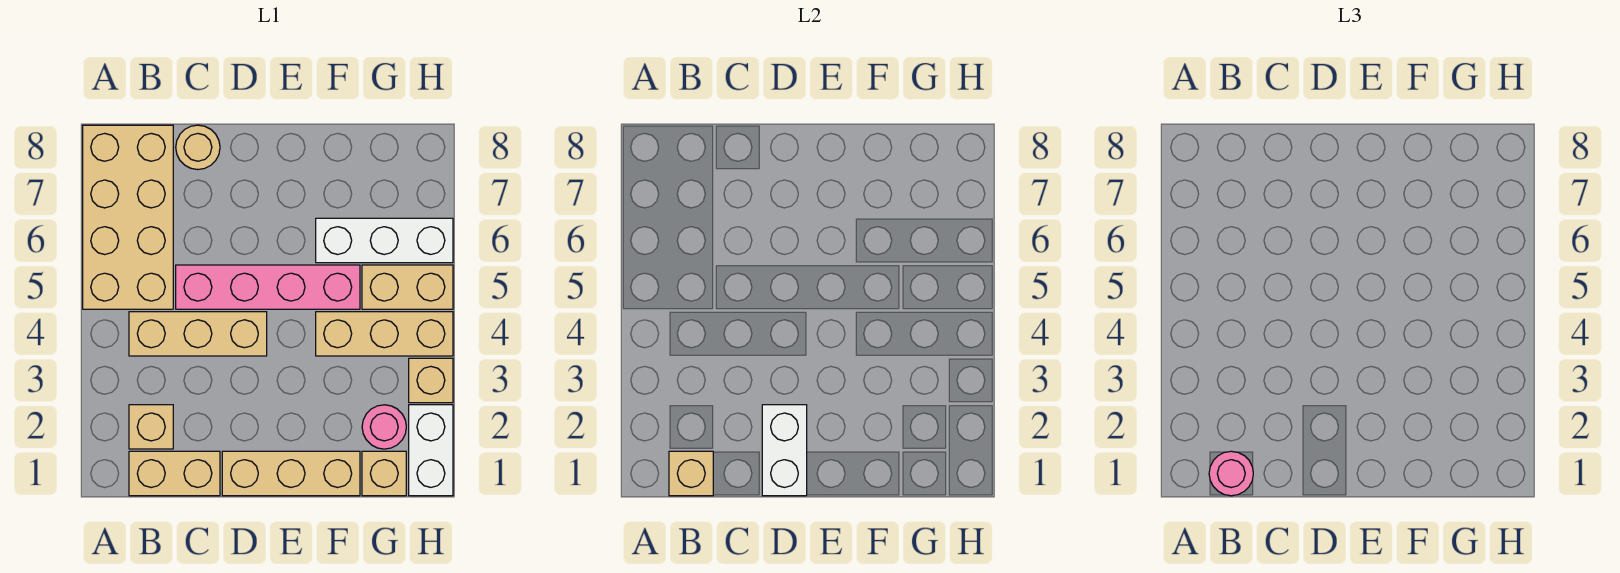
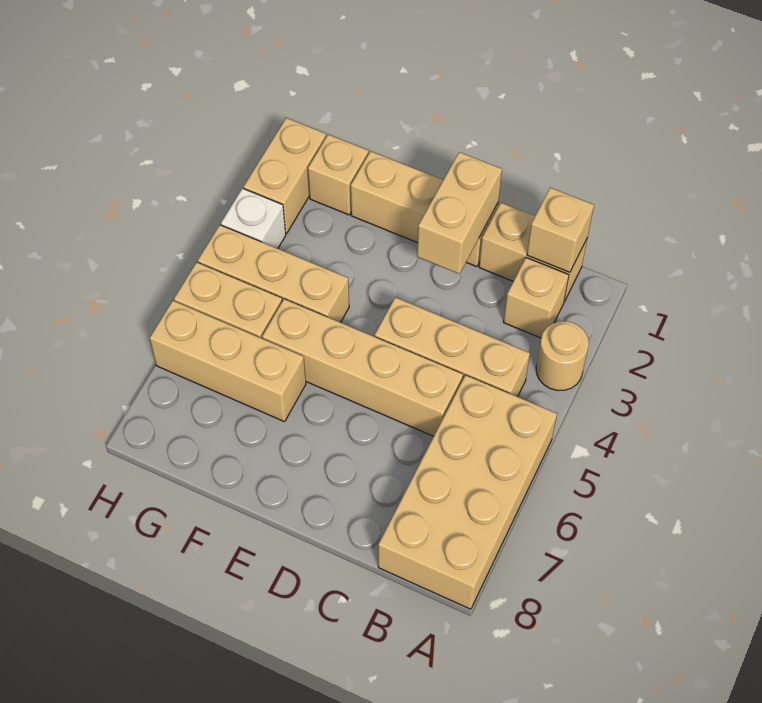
pink round brick B1 level 3 -> none
pink brick C5:F5 level 1 -> tan brick C5:F5 level 1
tan round brick C8 level 1 -> tan round brick A3 level 1
white brick D1:D2 level 2 -> tan brick D1:D2 level 2
white brick F6:H6 level 1 -> tan brick F6:H6 level 1
pink round brick G2 level 1 -> none
white brick H1:H2 level 1 -> tan brick H1:H2 level 1
tan brick H3 level 1 -> white brick H3 level 1

